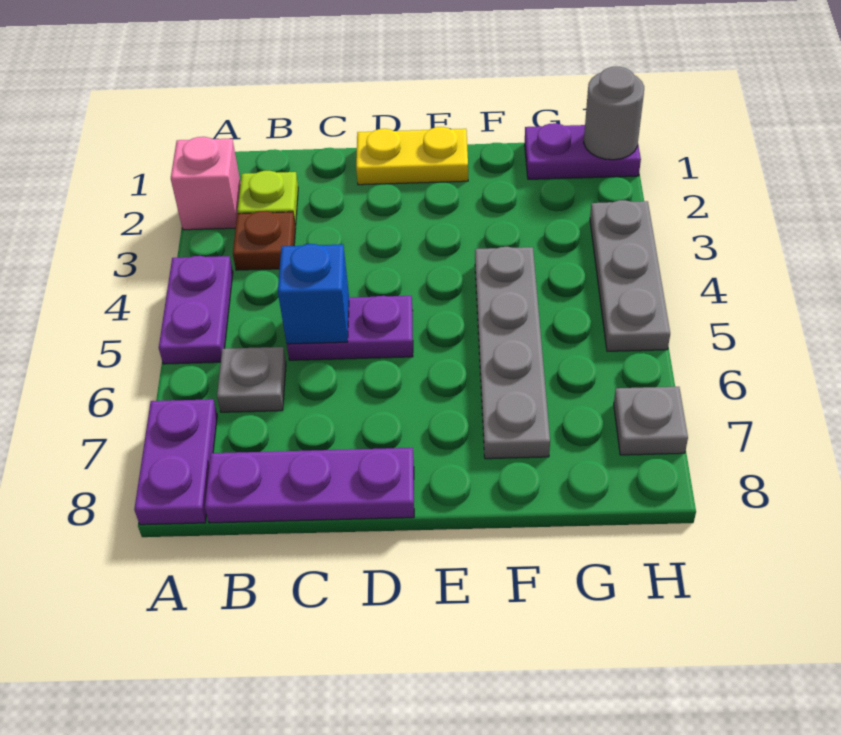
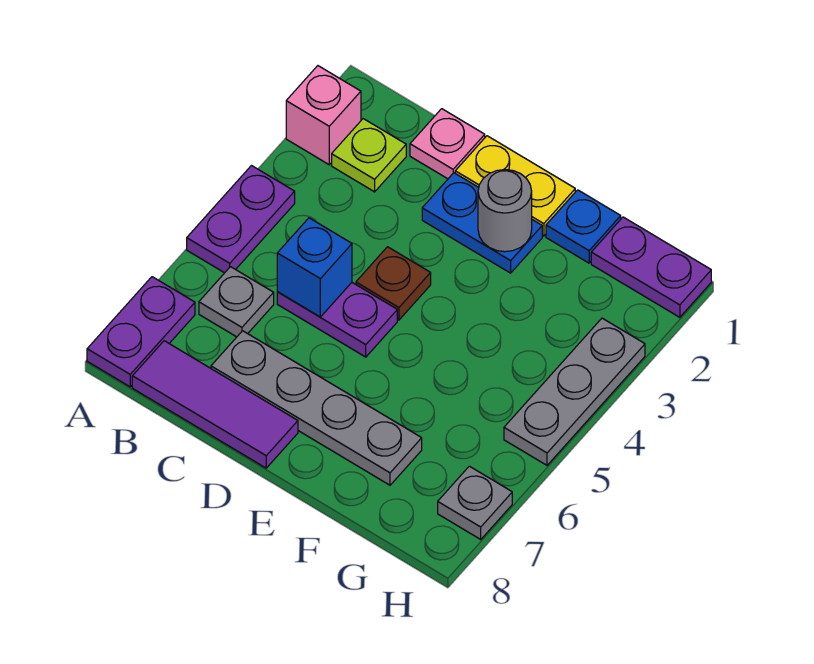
brown plate B3 level 1 -> brown plate D4 level 1
purple plate B8:D8 level 1 -> purple tile B8:D8 level 1
none -> pink plate C1 level 1
none -> blue plate D2:E2 level 1
none -> blue plate F1 level 1
grey plate F4:F7 level 1 -> grey plate C7:F7 level 1
grey round brick H1 level 2 -> grey round brick E2 level 2

